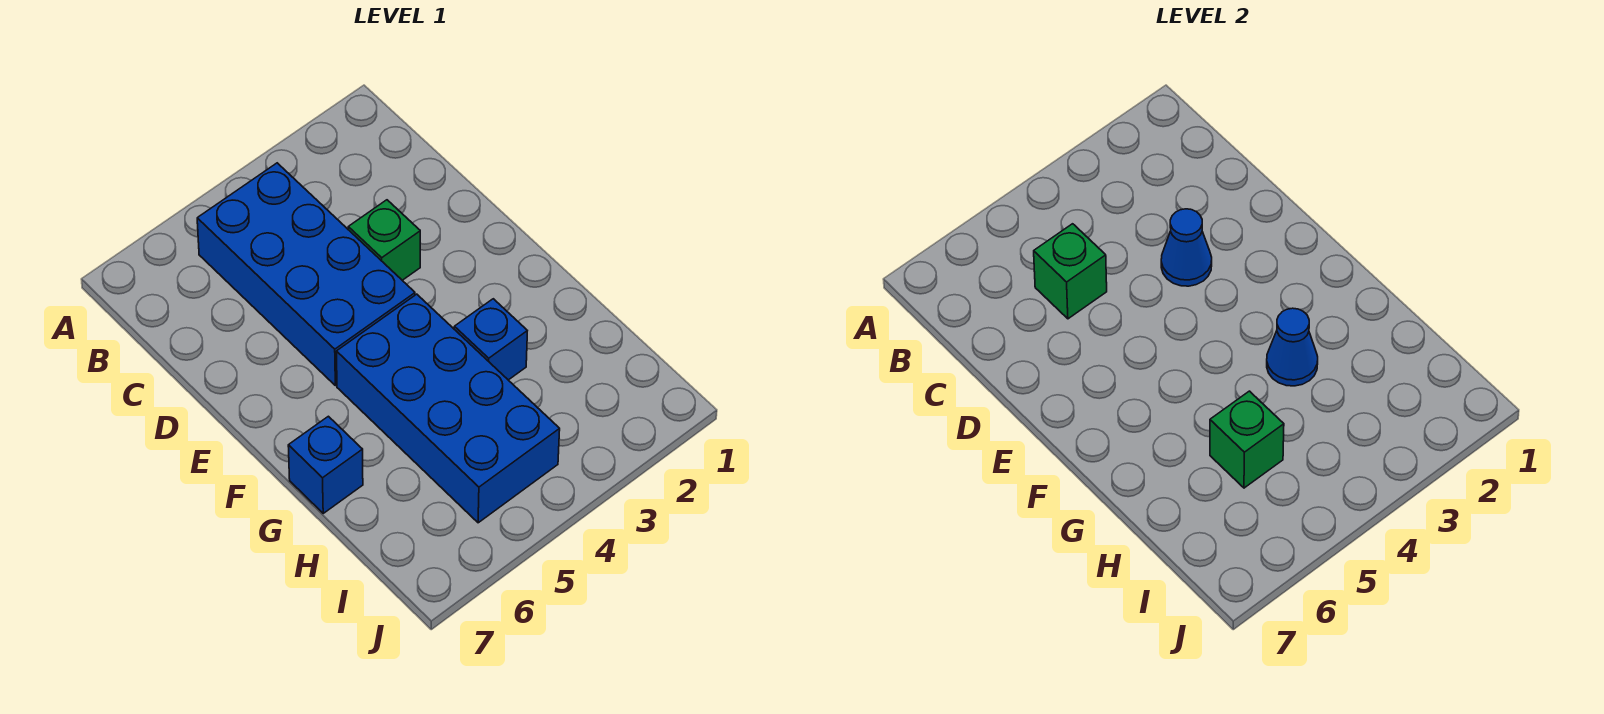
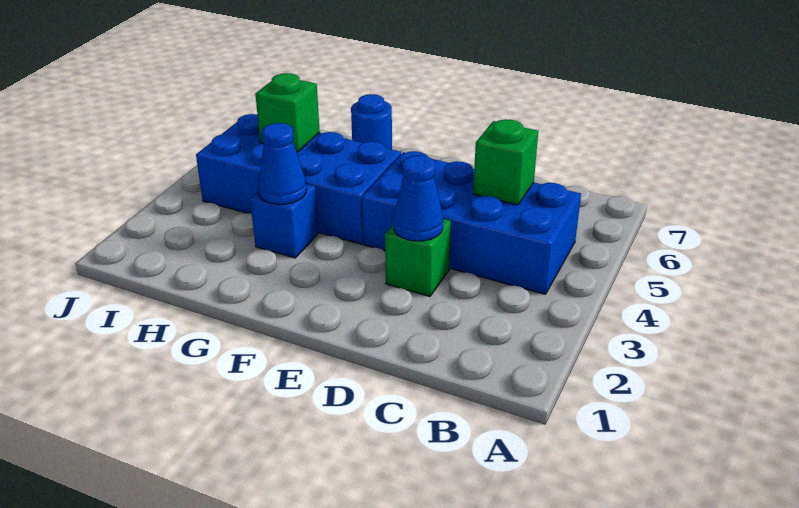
blue brick G7 level 1 -> blue round brick G7 level 1

